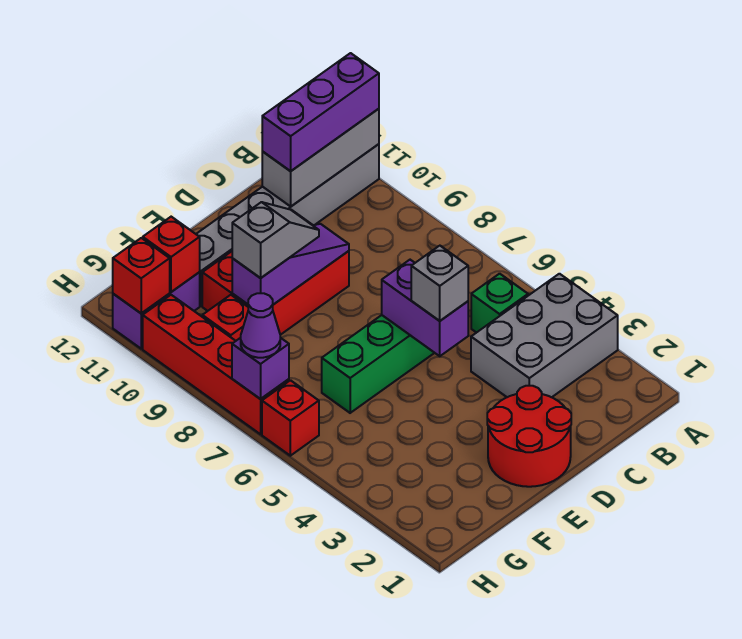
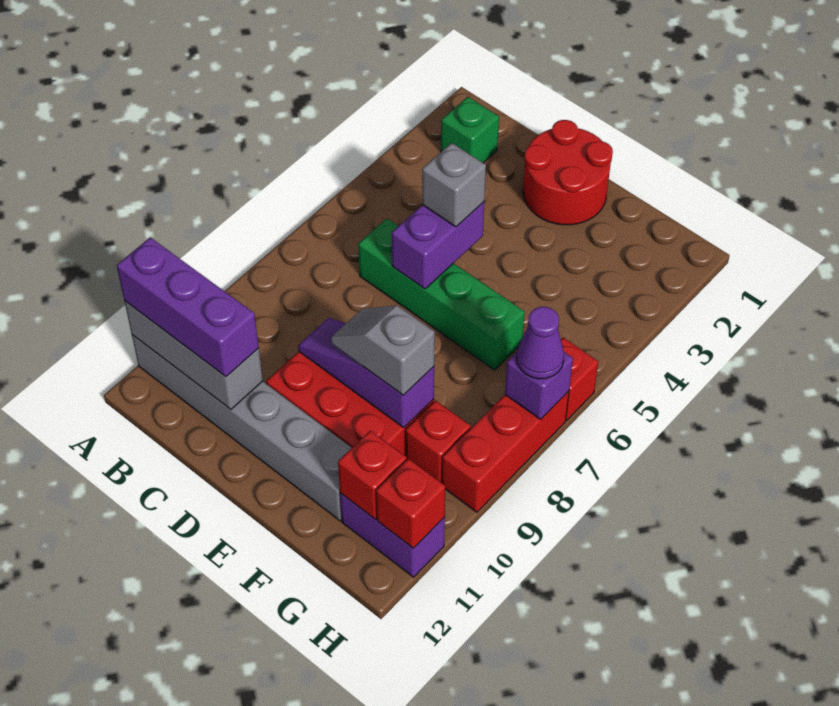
grey brick A3:C4 level 1 -> none
green brick B5 level 1 -> green brick B2 level 1
red brick H7:H10 level 1 -> red brick H7:H9 level 1

